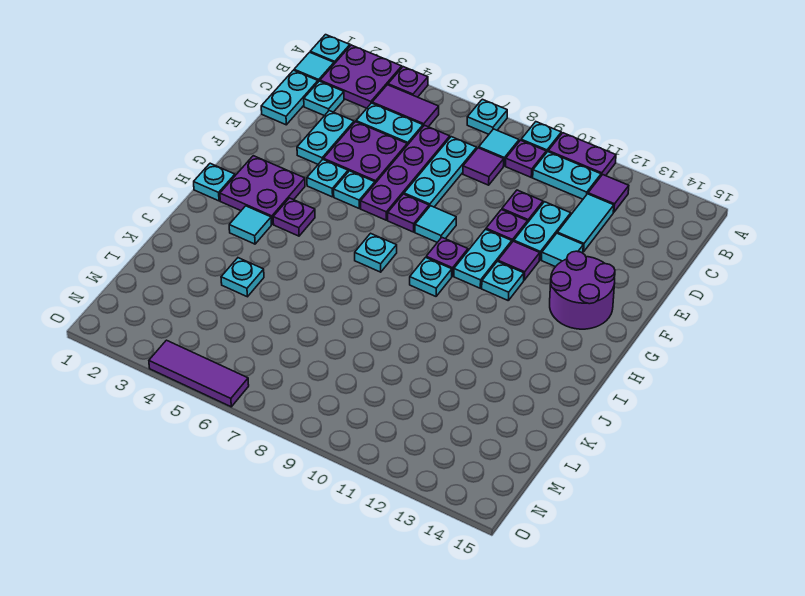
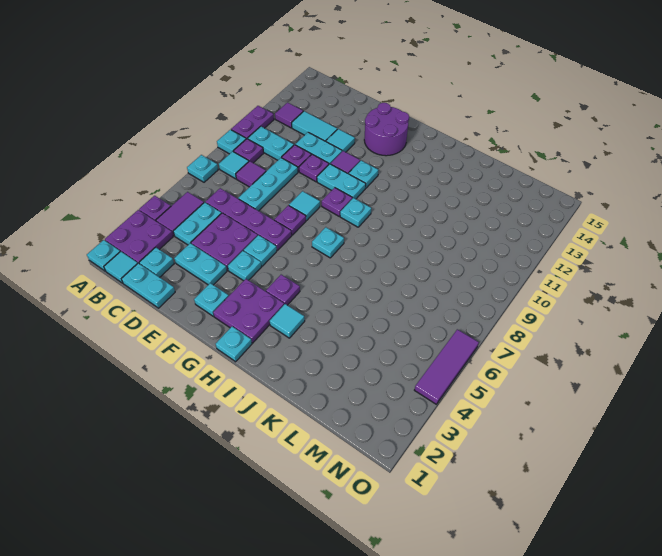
cyan plate B10:B11 level 1 -> cyan plate B10:C10 level 1
cyan plate C7:E7 level 1 -> cyan plate D7:D9 level 1
cyan plate K4 level 1 -> cyan plate F2 level 1

